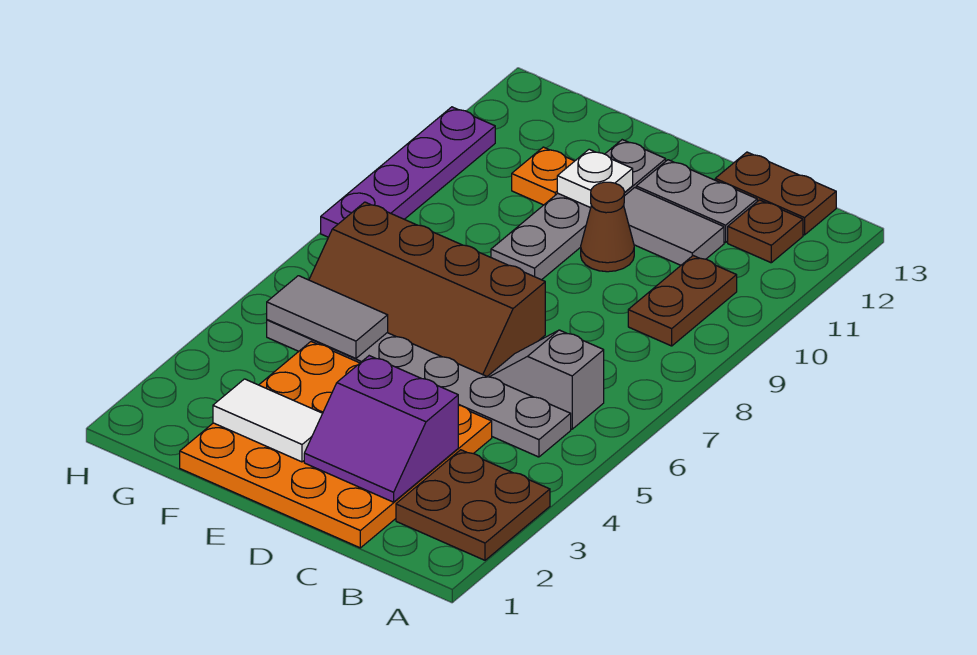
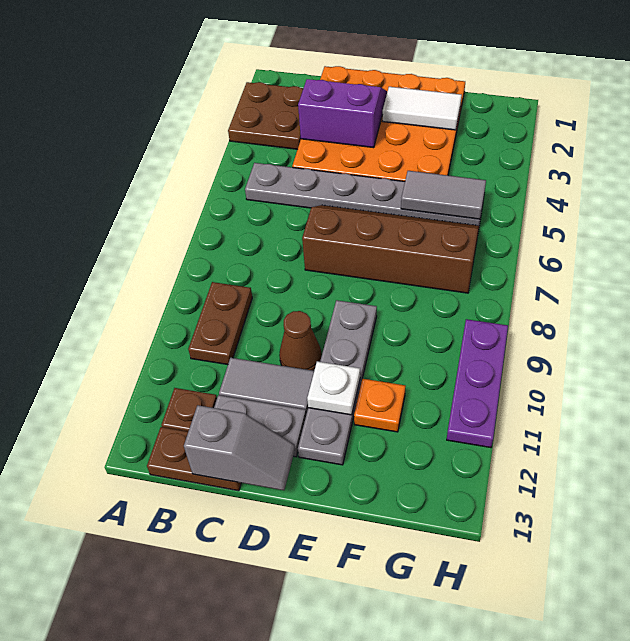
grey slope B6:C6 level 1 top B -> grey slope C13:D13 level 2 top C
purple plate H8:H11 level 1 -> purple plate H9:H11 level 1

